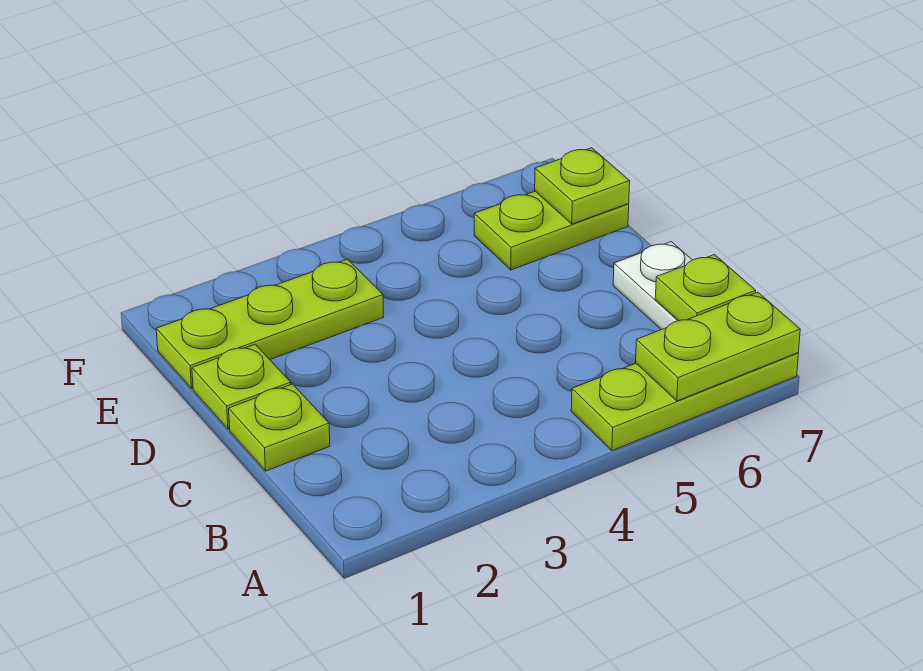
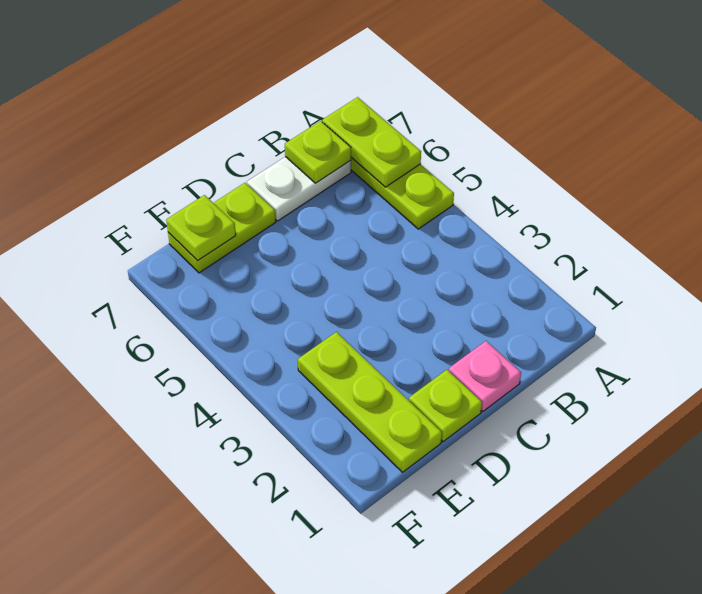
lime plate C1 level 1 -> pink plate C1 level 1
lime plate E6:E7 level 1 -> lime plate D7:E7 level 1

